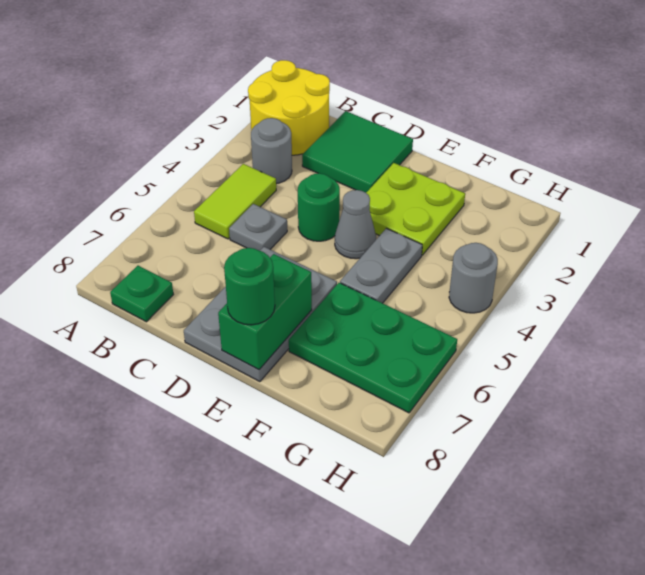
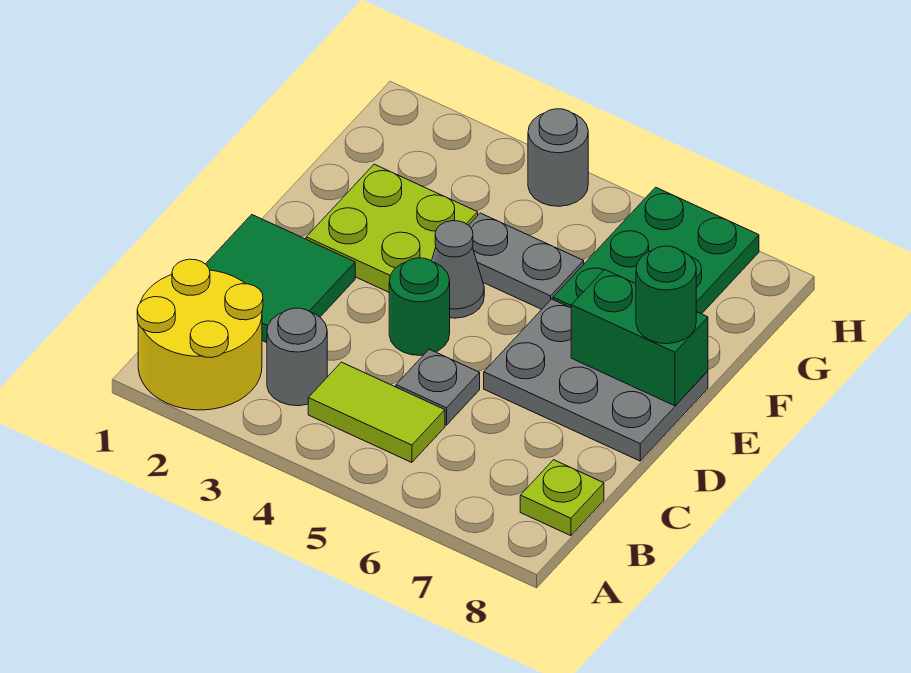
green plate B8 level 1 -> lime plate B8 level 1

